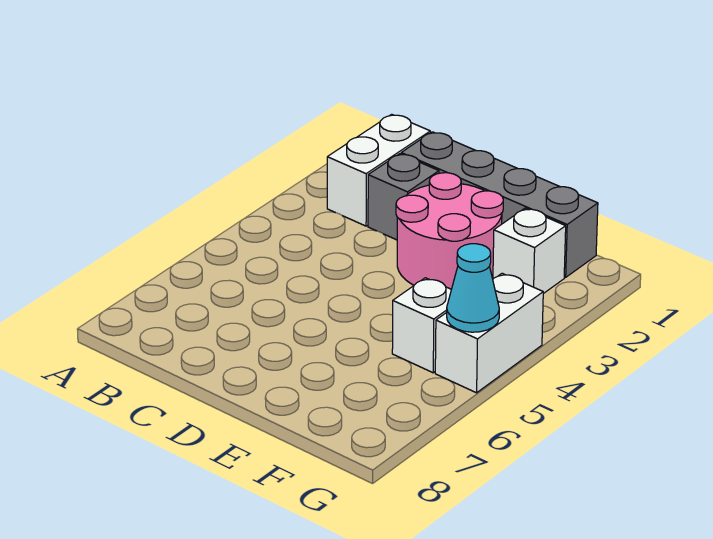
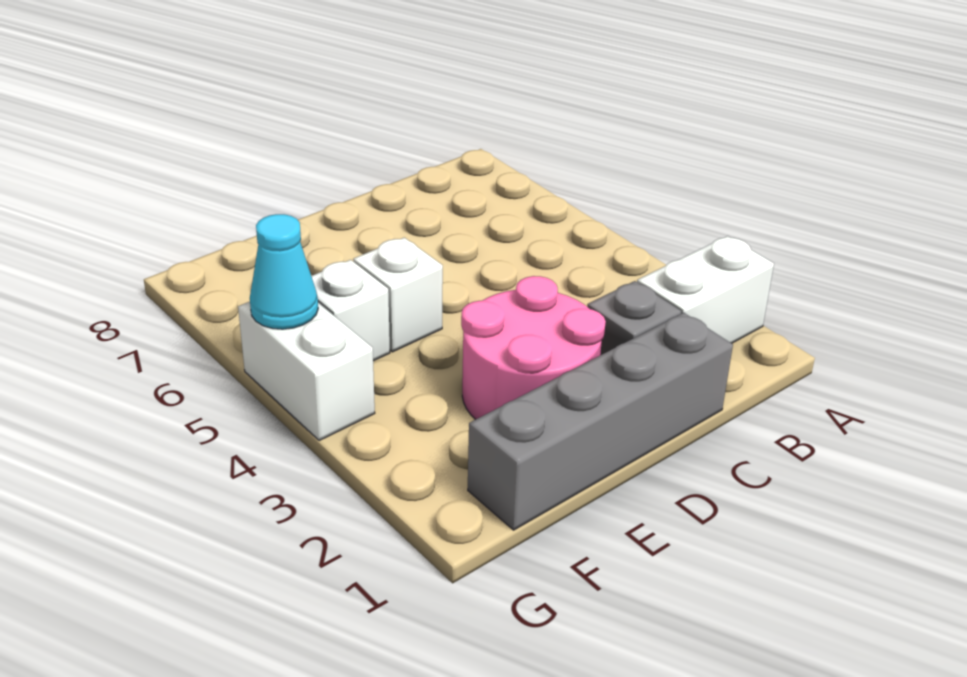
white brick B1:B2 level 1 -> white brick A2:B2 level 1
white brick F2 level 1 -> white brick E5 level 1

